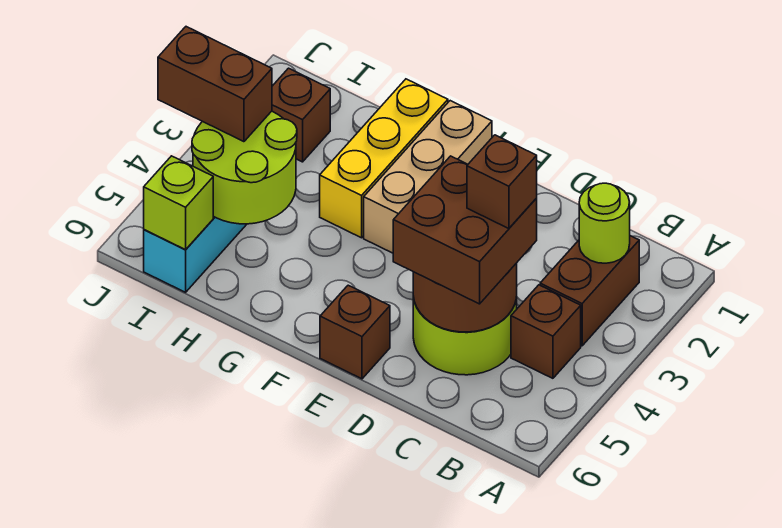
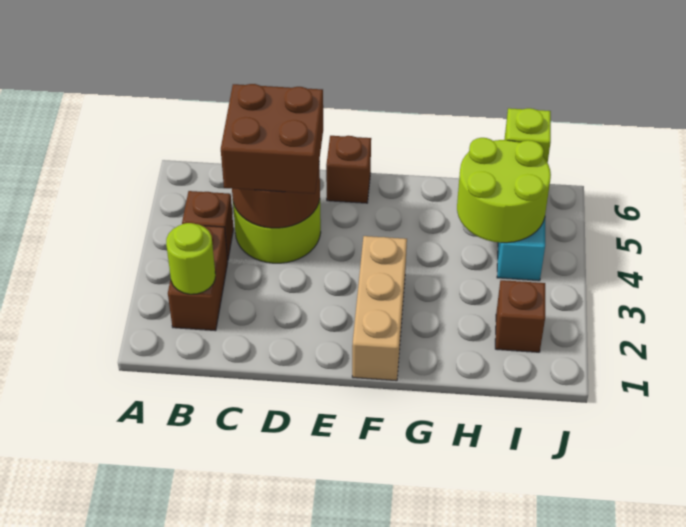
brown brick C4 level 4 -> none
yellow brick G1:G3 level 1 -> none
brown brick I4:J4 level 3 -> none

